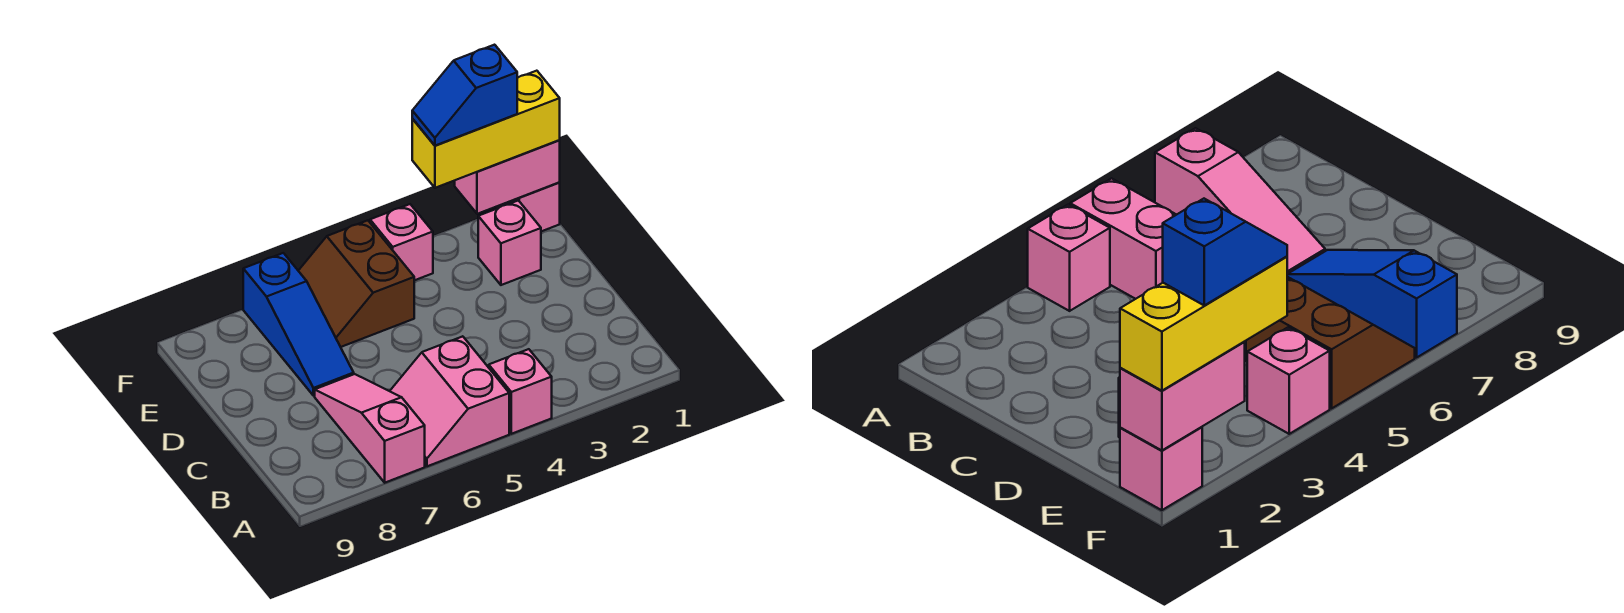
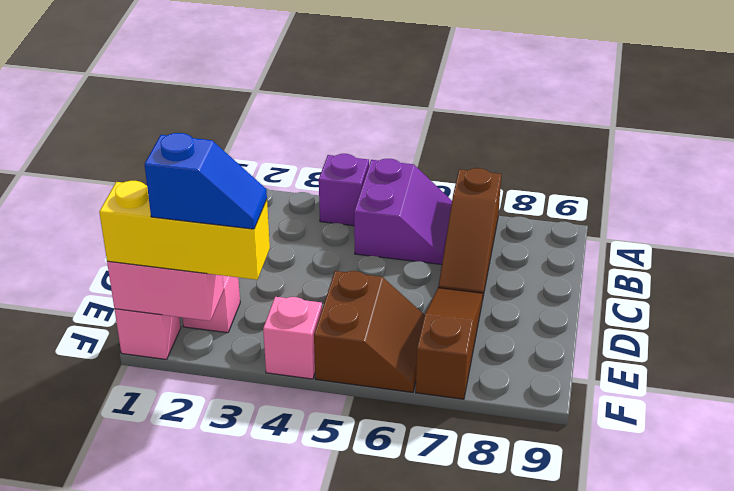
pink brick A4 level 1 -> purple brick A4 level 1
pink slope A5:B6 level 1 top 5 -> purple slope A5:B6 level 1 top 5
pink slope A7:C7 level 1 top A -> brown slope A7:C7 level 1 top A
blue slope D7:F7 level 1 top F -> brown slope D7:F7 level 1 top F

